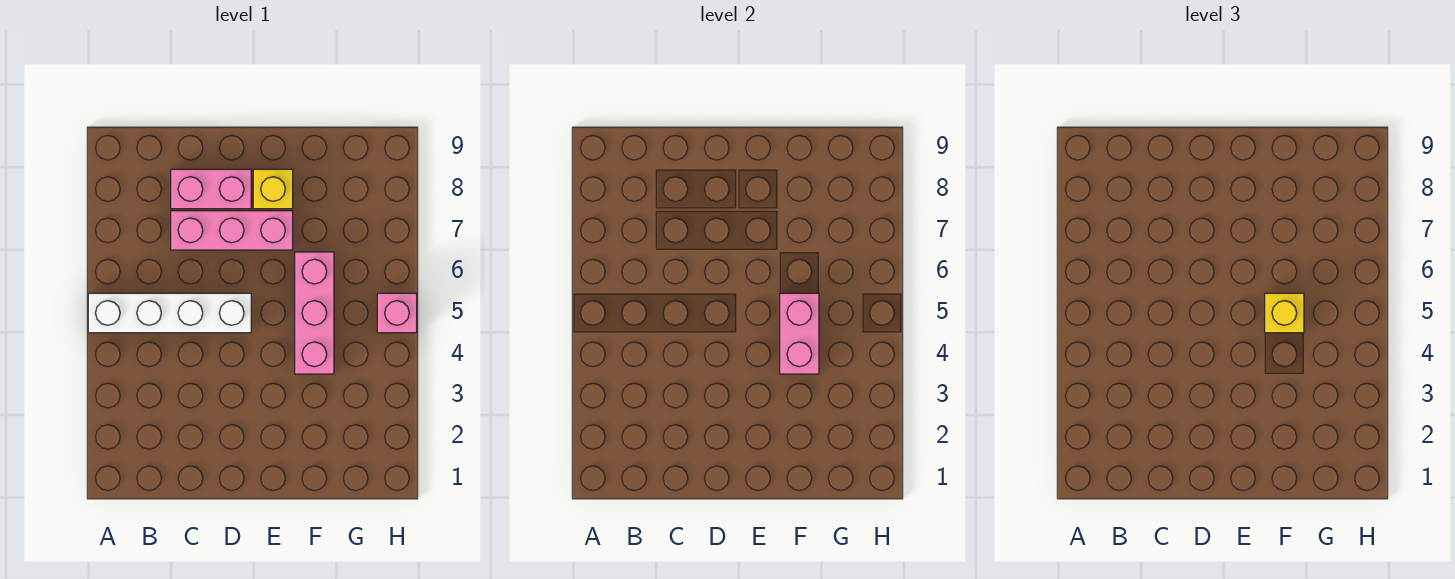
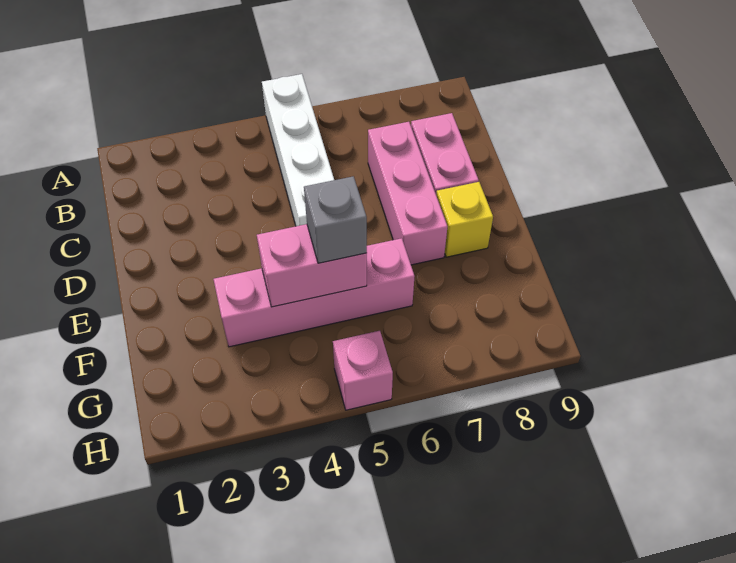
pink brick F4:F6 level 1 -> pink brick F3:F6 level 1
yellow brick F5 level 3 -> grey brick F5 level 3

